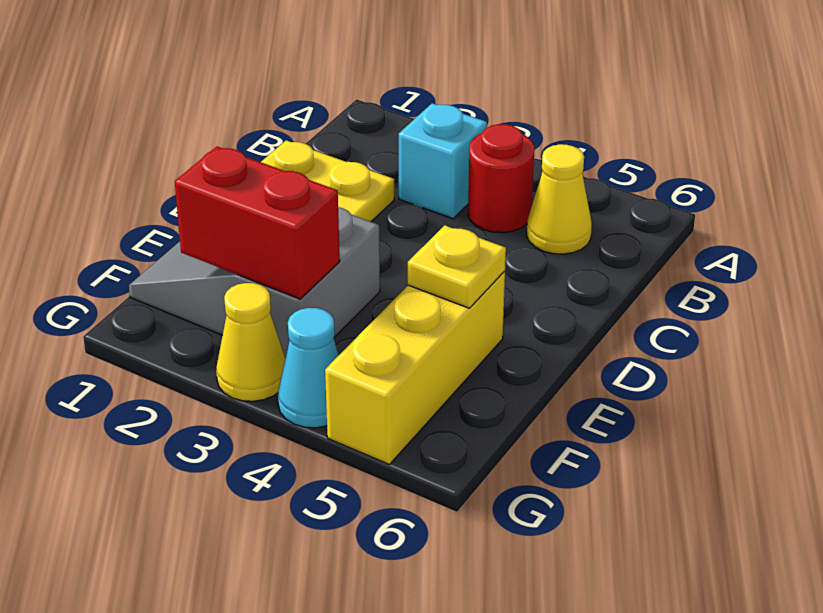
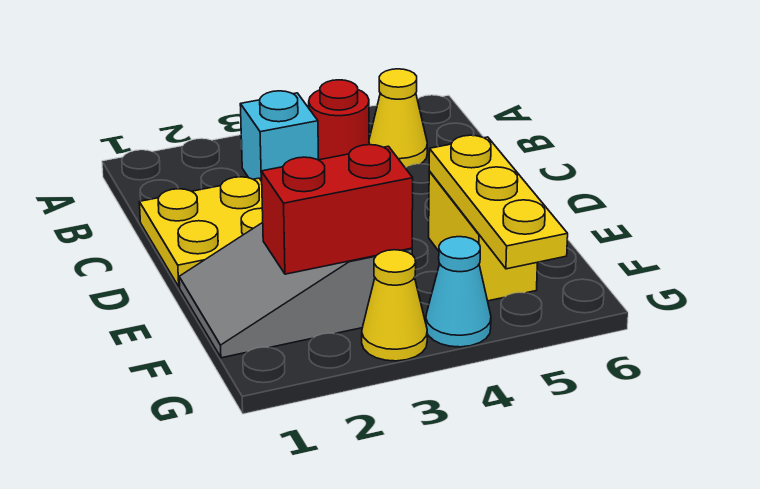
yellow brick E5:G5 level 1 -> yellow brick E5:F5 level 1
yellow plate E5 level 2 -> yellow plate E5:G5 level 2

